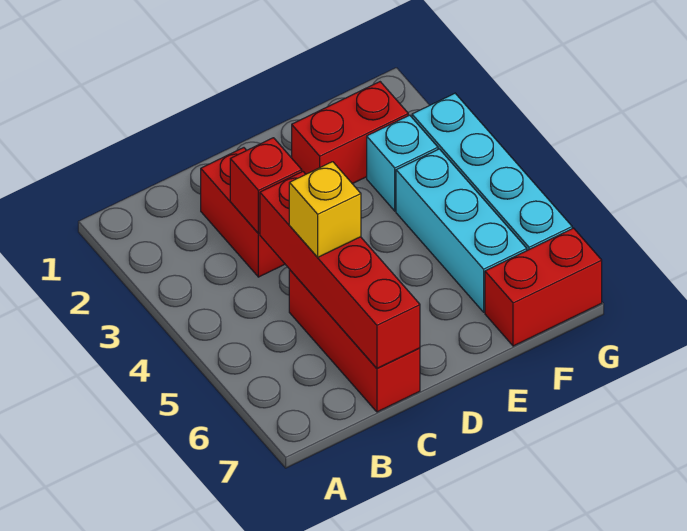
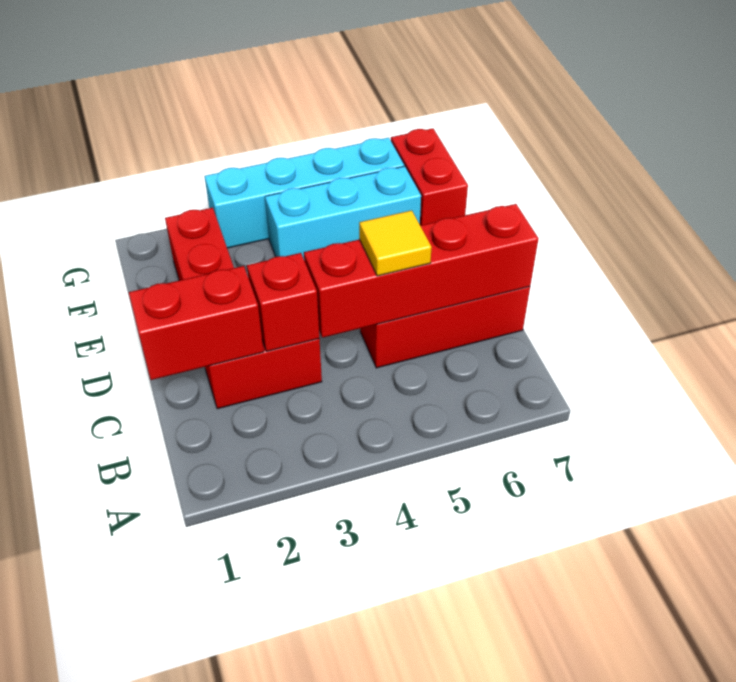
none -> red brick C1:C2 level 2
yellow brick C5 level 3 -> yellow tile C5 level 3
cyan brick F3 level 1 -> none

